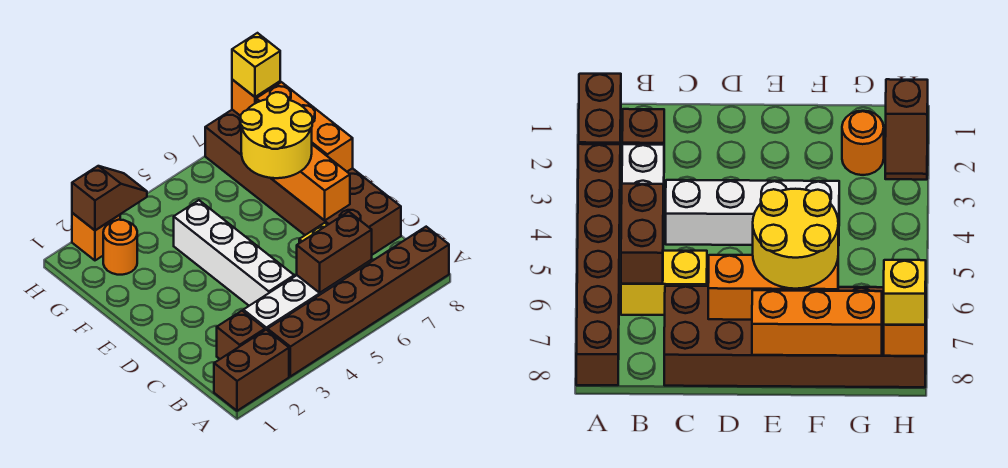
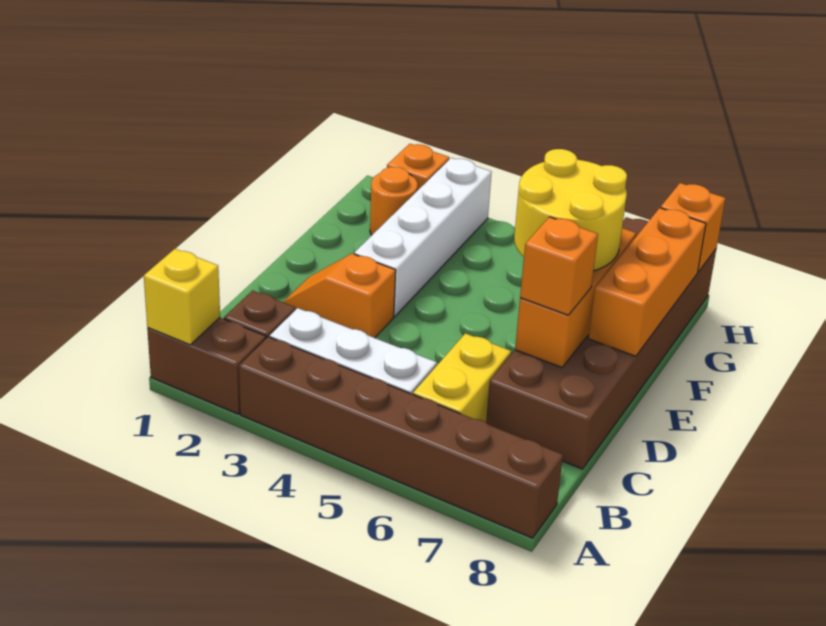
brown brick B5:B6 level 2 -> none
white brick C4:F4 level 1 -> white brick E3:H3 level 1
none -> orange slope D2:D3 level 1 top 3
none -> orange brick D7 level 3
brown slope H2:H3 level 2 top 2 -> none
yellow brick H8 level 3 -> yellow brick A1 level 2

